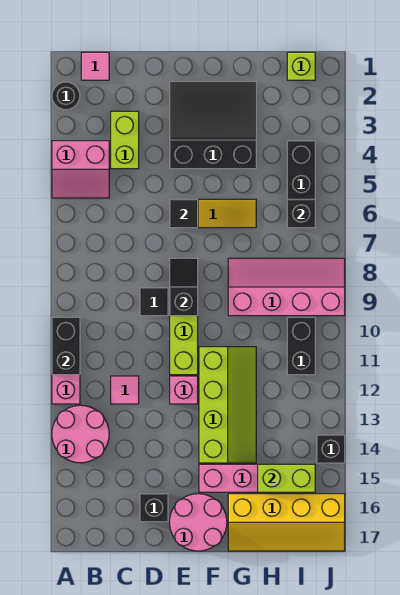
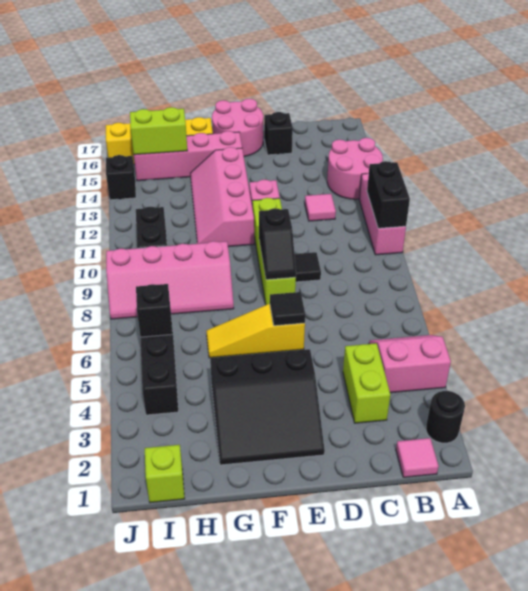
lime slope F11:G14 level 1 top F -> pink slope F11:G14 level 1 top F

